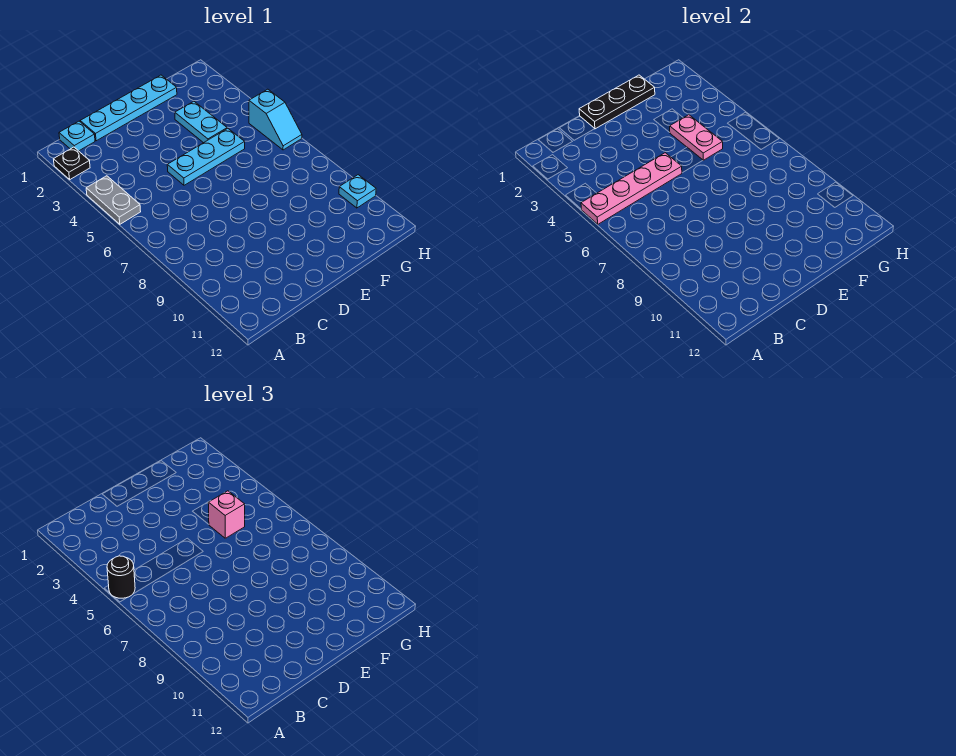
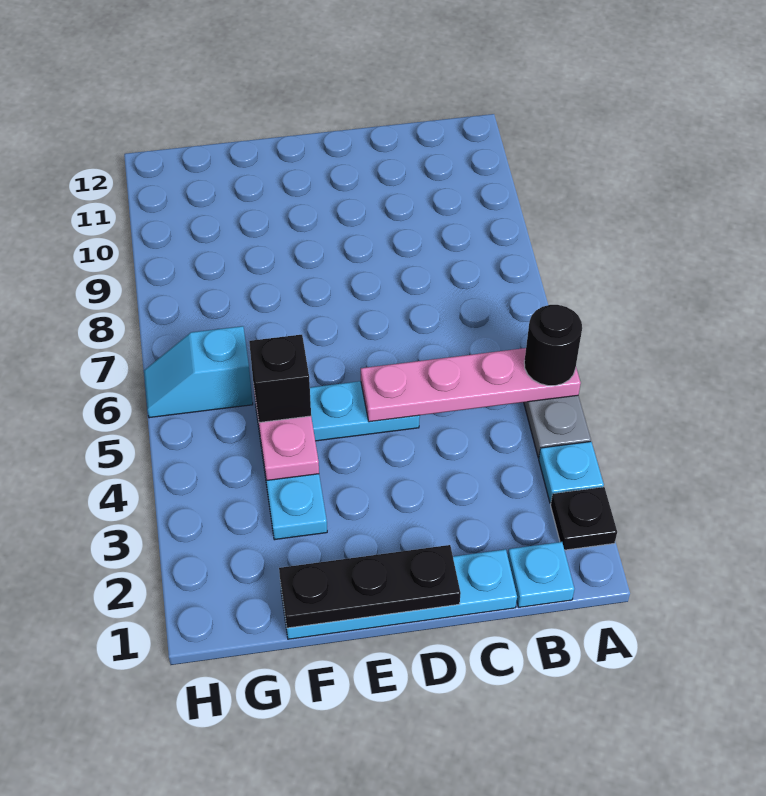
pink brick F5 level 3 -> black brick F5 level 3
cyan slope H5:H6 level 1 top 5 -> cyan slope G6:H6 level 1 top G
cyan plate H10 level 1 -> cyan plate A3 level 1

